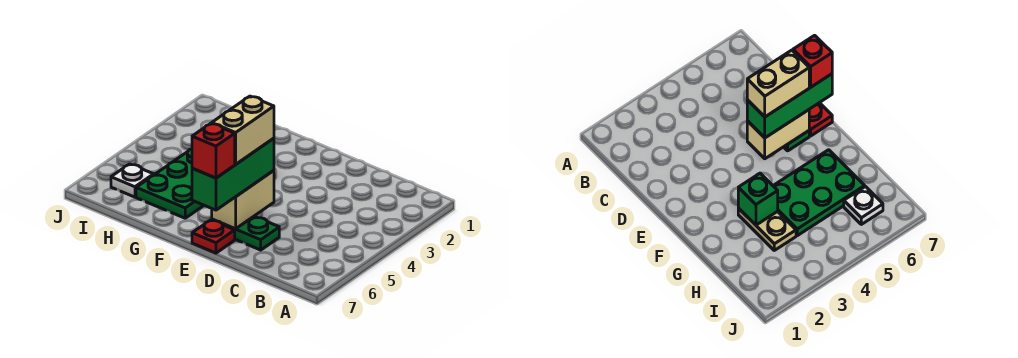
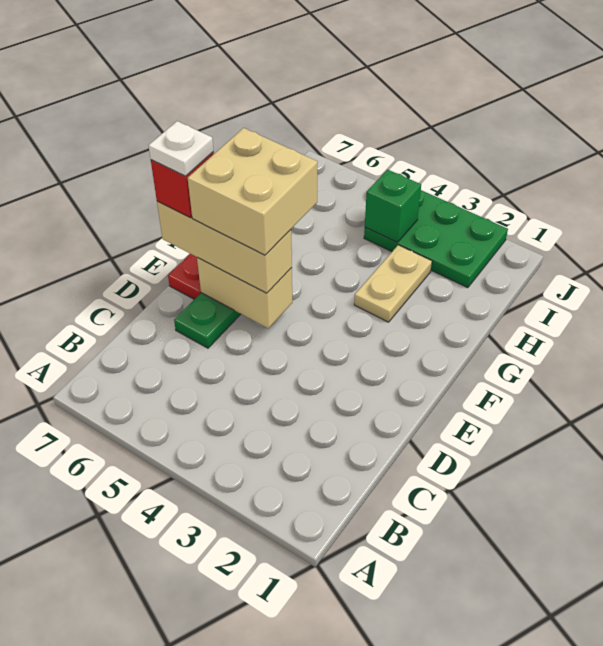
green brick E5:E7 level 3 -> tan brick E5:E7 level 3
tan brick E5:E6 level 4 -> tan brick E5:F6 level 4
green brick G3 level 2 -> green brick I4 level 2
green plate G4:H6 level 1 -> green plate I2:J4 level 1
white plate I6 level 1 -> white plate E7 level 5

